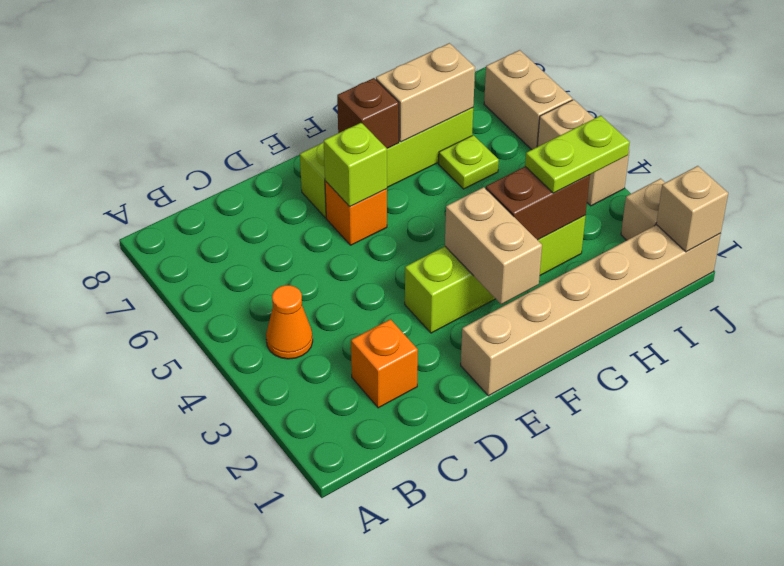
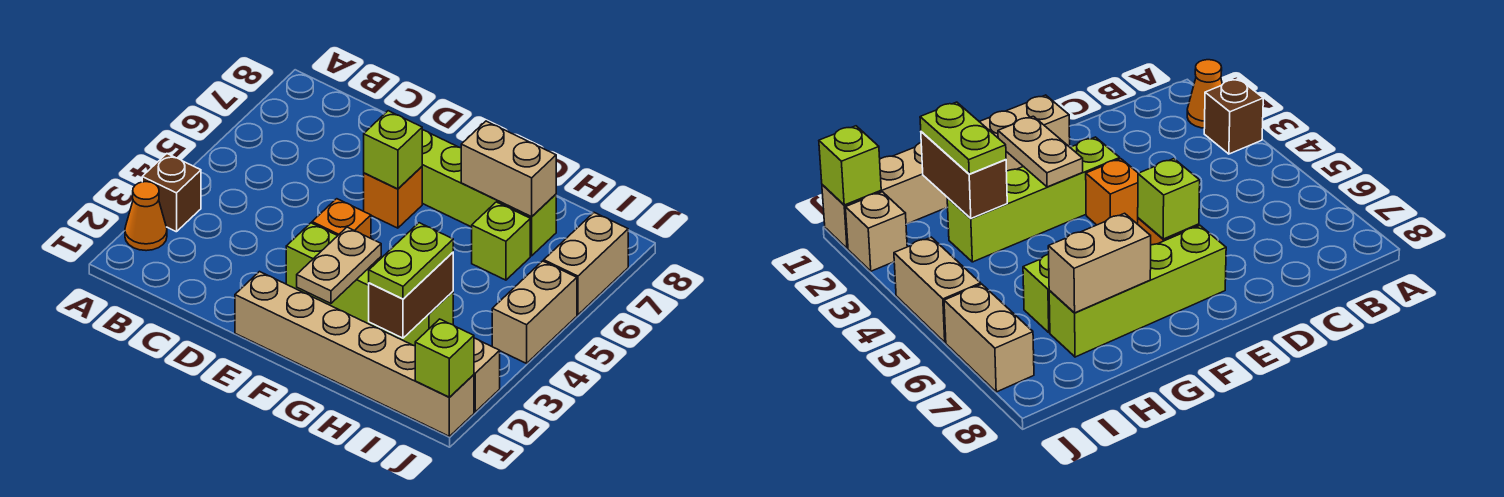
orange cone B4 level 1 -> orange cone A2 level 1
orange brick C2 level 1 -> orange brick E4 level 1
tan brick F2:F3 level 2 -> tan plate F2:F3 level 2
brown brick F7 level 2 -> brown brick A3 level 1
brown brick G3:H3 level 2 -> brown brick H2:H3 level 2
lime plate H3:I3 level 3 -> lime plate H2:H3 level 3
lime plate H6 level 1 -> lime brick H6 level 1
tan brick J1 level 2 -> lime brick J1 level 2

